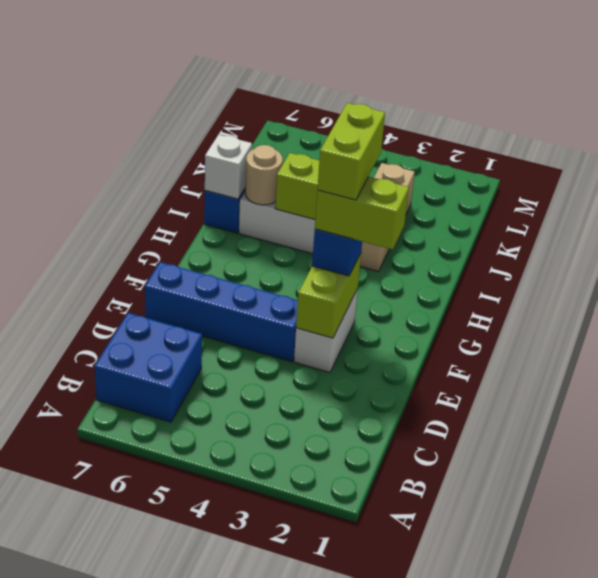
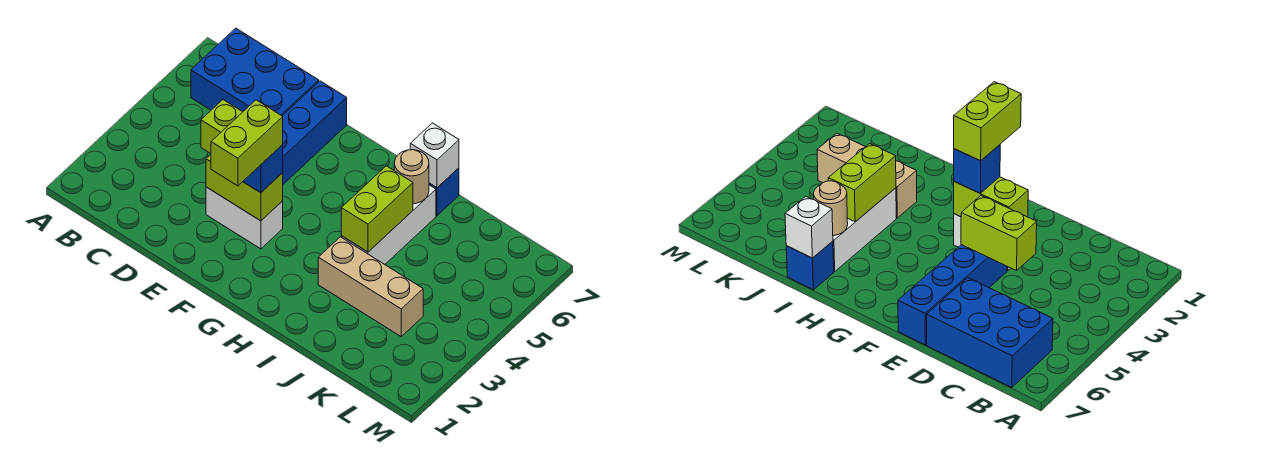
blue brick B6:C7 level 1 -> blue brick B6:D7 level 1
lime brick F3:G3 level 5 -> lime brick D4:E4 level 2

